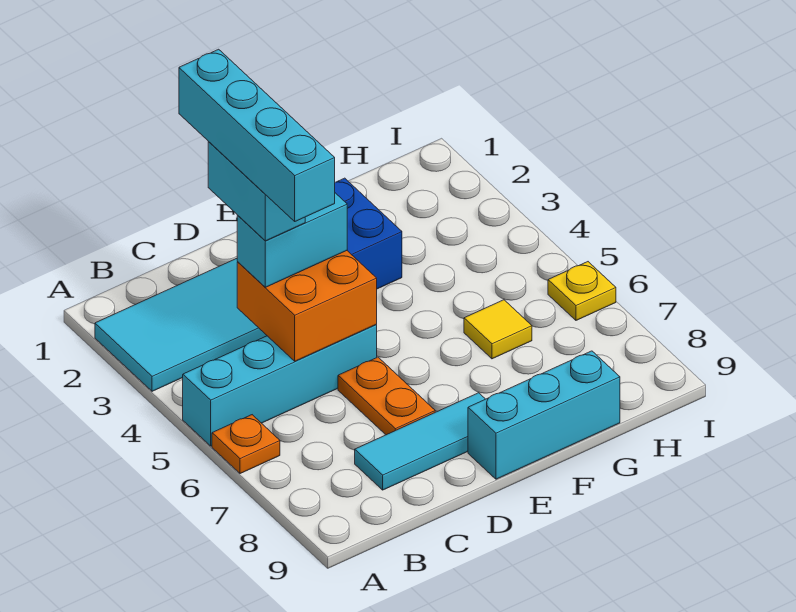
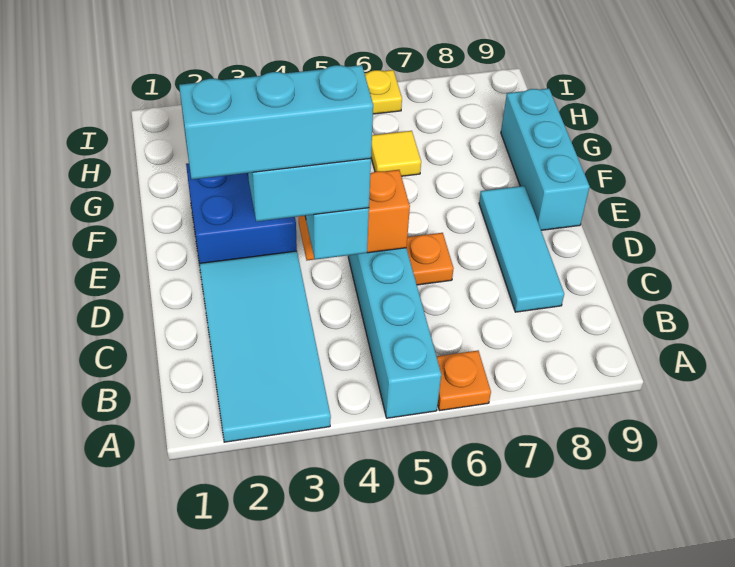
cyan brick C2:C5 level 5 -> cyan brick C2:C4 level 5
orange brick C4:D5 level 2 -> orange brick D4:D5 level 2
orange plate D6:D7 level 1 -> orange plate D6 level 1

